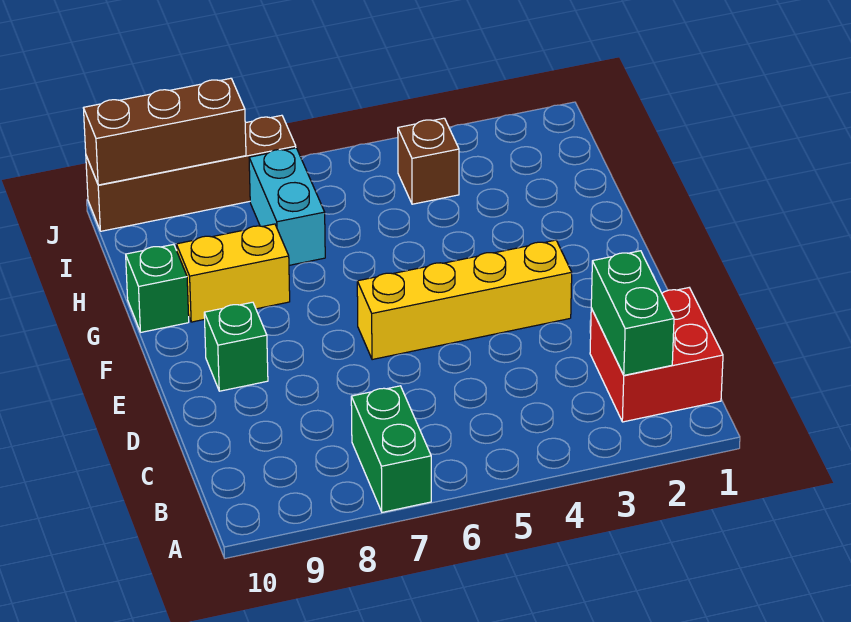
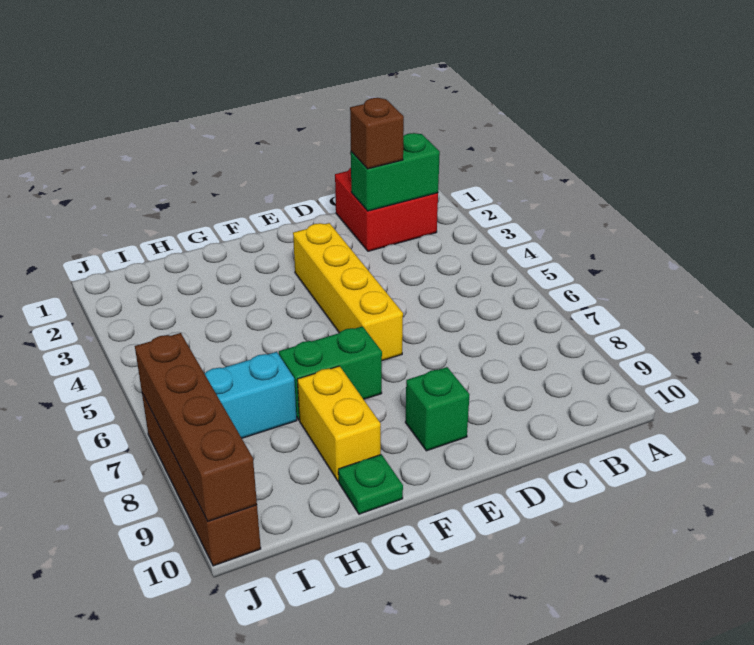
green brick A7:B7 level 1 -> green brick F7:G7 level 1
green brick G10 level 1 -> green plate G10 level 1
brown brick I4 level 1 -> brown brick C2 level 3
brown brick J8:J10 level 2 -> brown brick J7:J10 level 2

